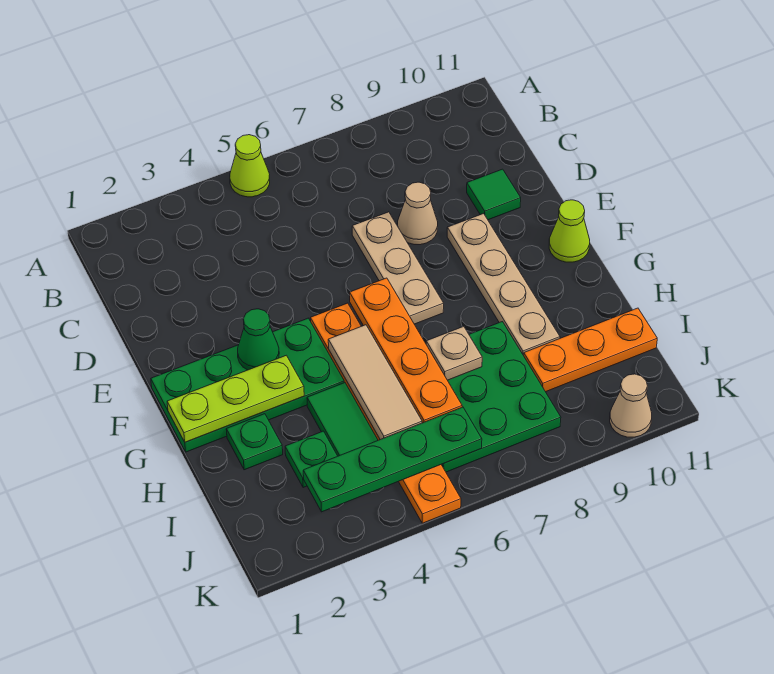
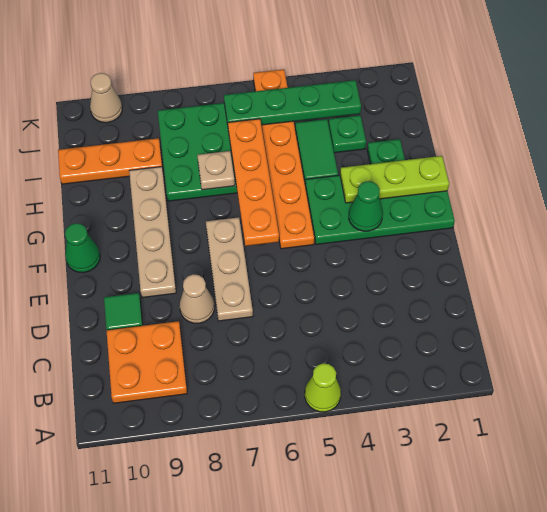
none -> orange plate B9:C10 level 1
lime cone F11 level 1 -> green cone F11 level 1
tan tile G5:I5 level 2 -> none

